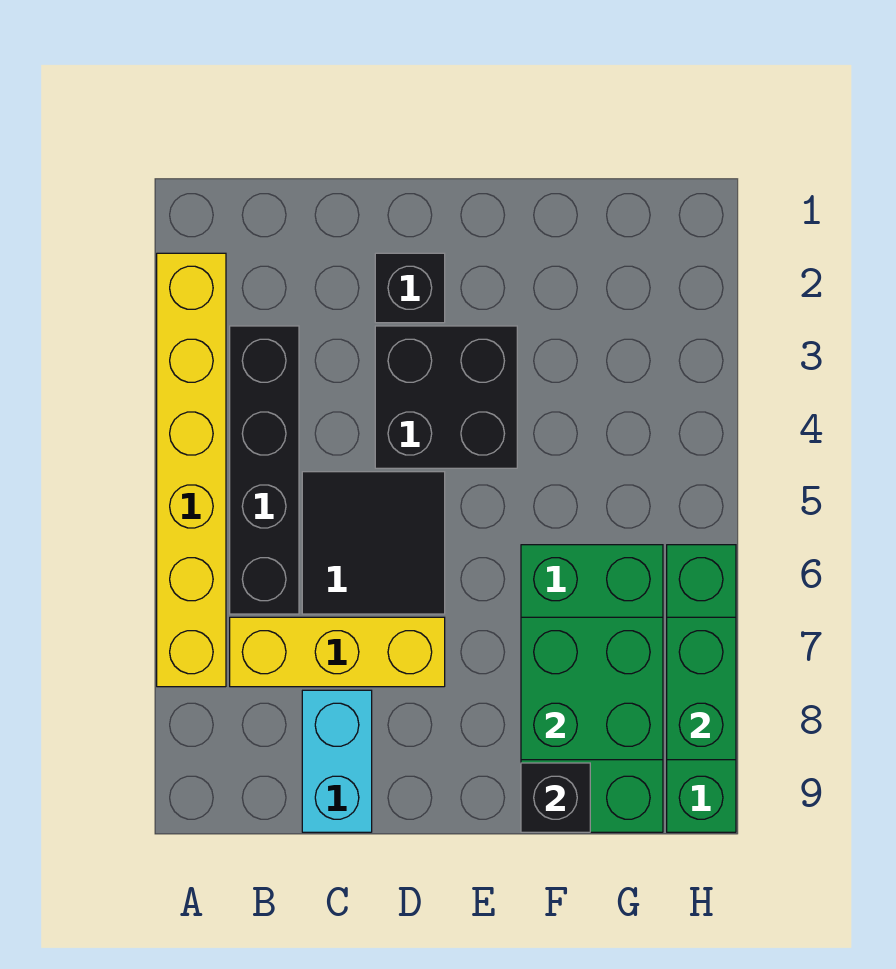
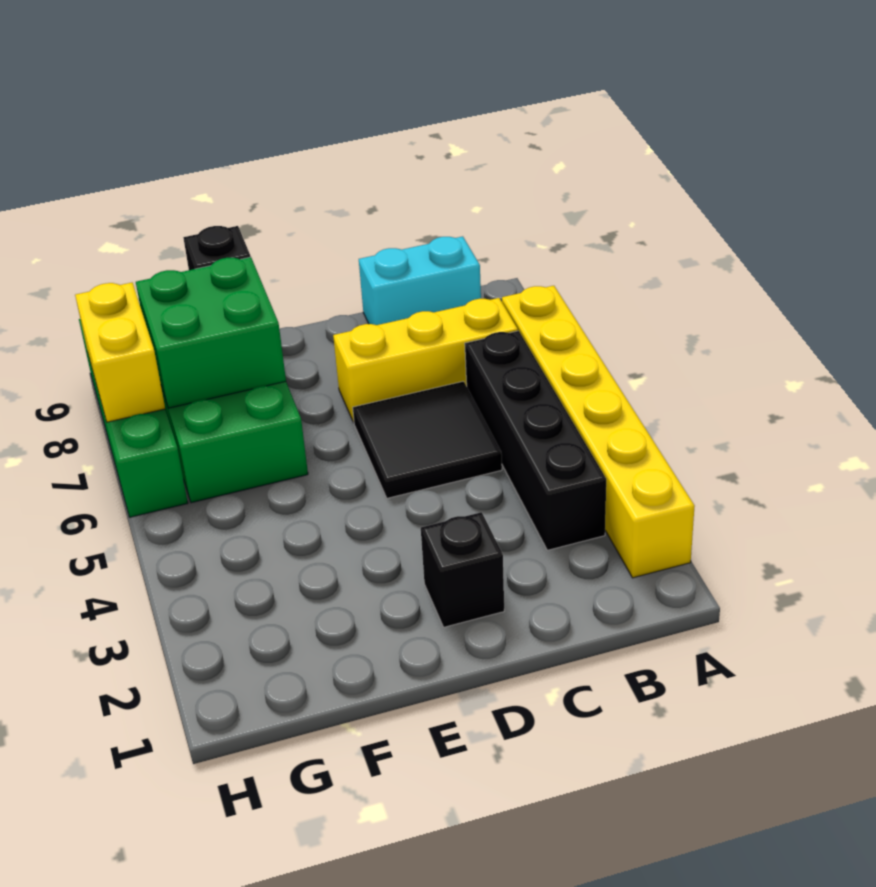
cyan brick C8:C9 level 1 -> cyan brick B9:C9 level 1
black brick D3:E4 level 1 -> none
green brick H7:H8 level 2 -> yellow brick H7:H8 level 2

